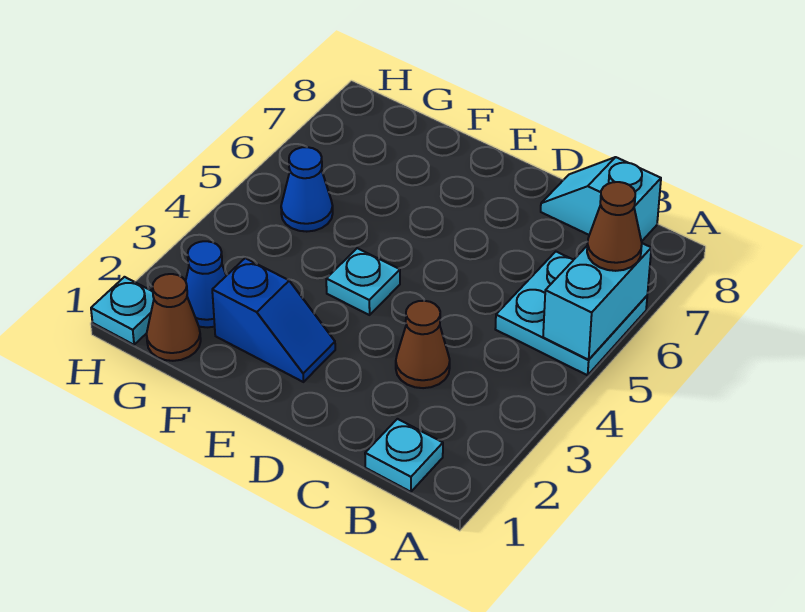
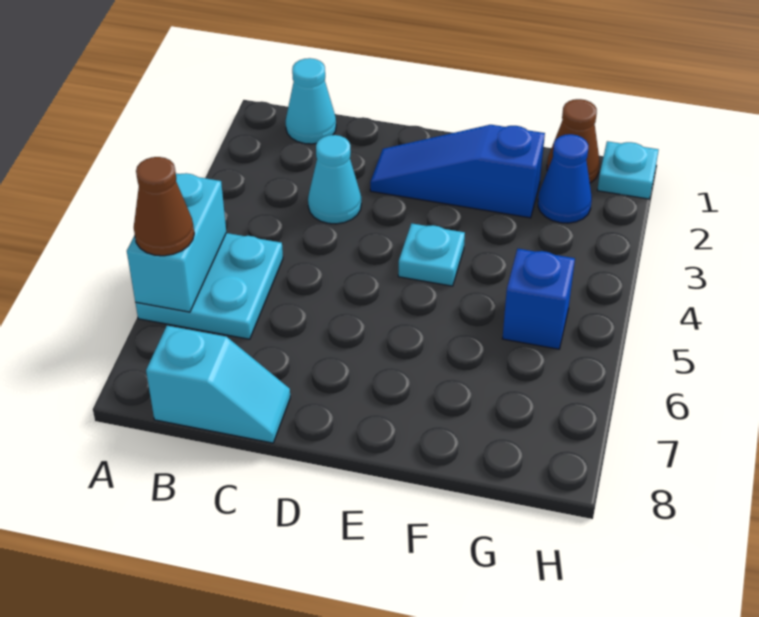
cyan plate B1 level 1 -> cyan cone B1 level 1
brown cone C3 level 1 -> cyan cone C3 level 1
blue slope E2:F2 level 1 top F -> blue slope D2:F2 level 1 top F
blue cone G5 level 1 -> blue brick G5 level 1

